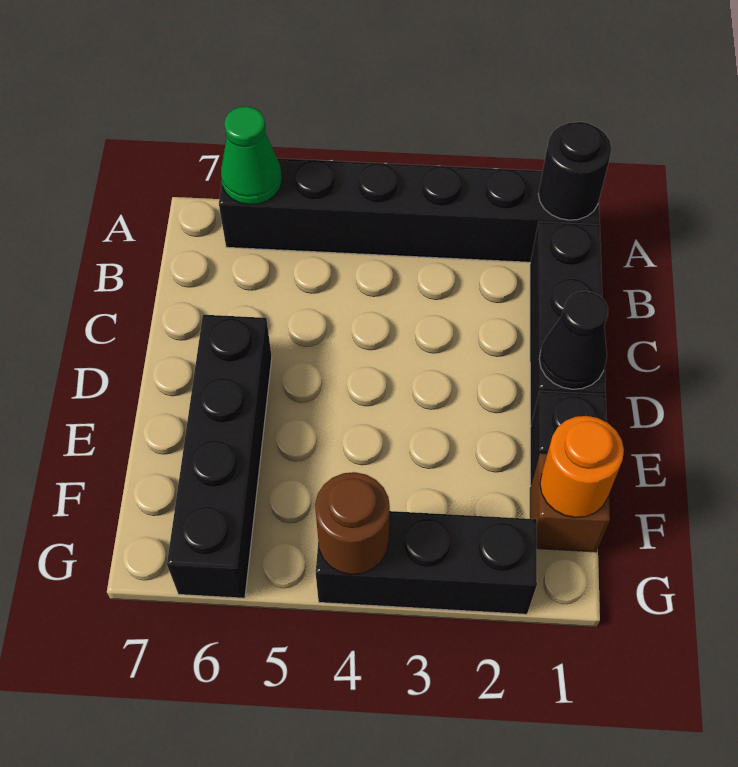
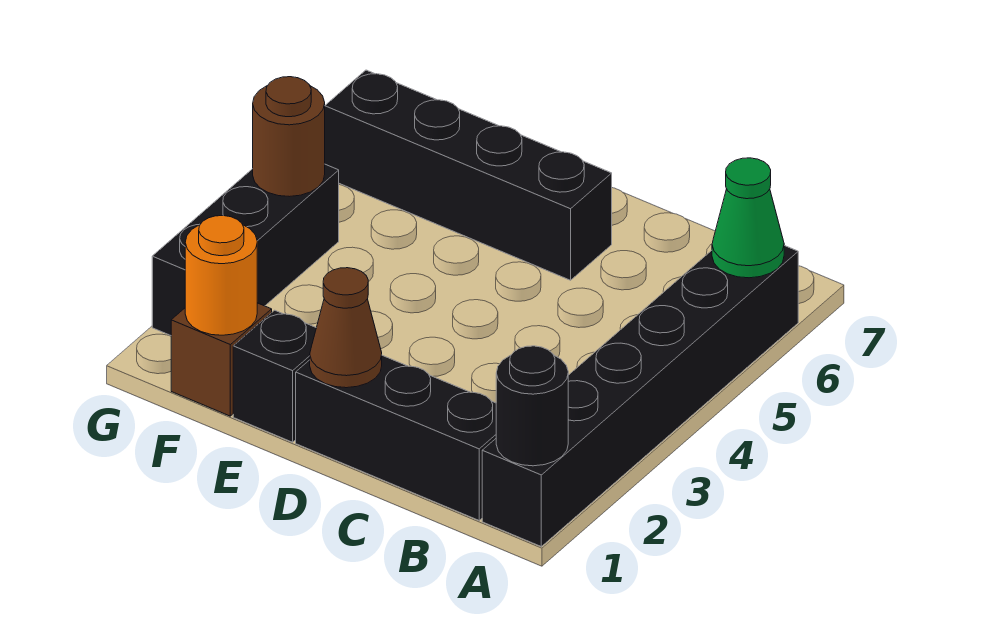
black cone D1 level 2 -> brown cone D1 level 2

